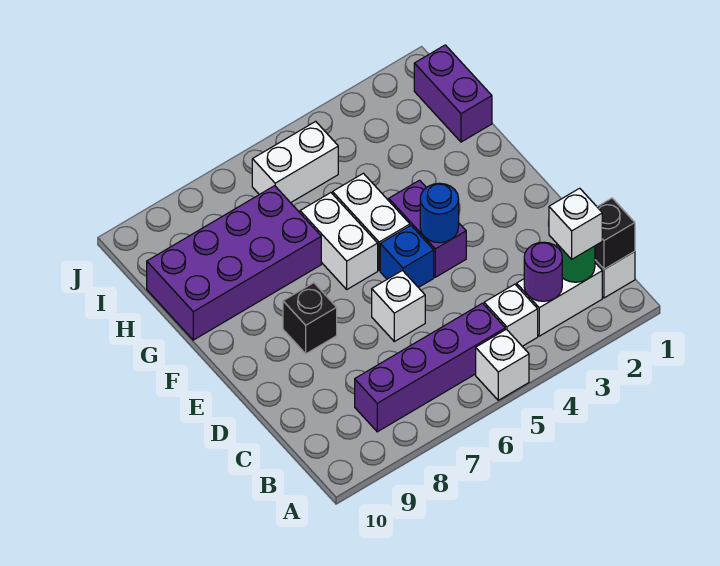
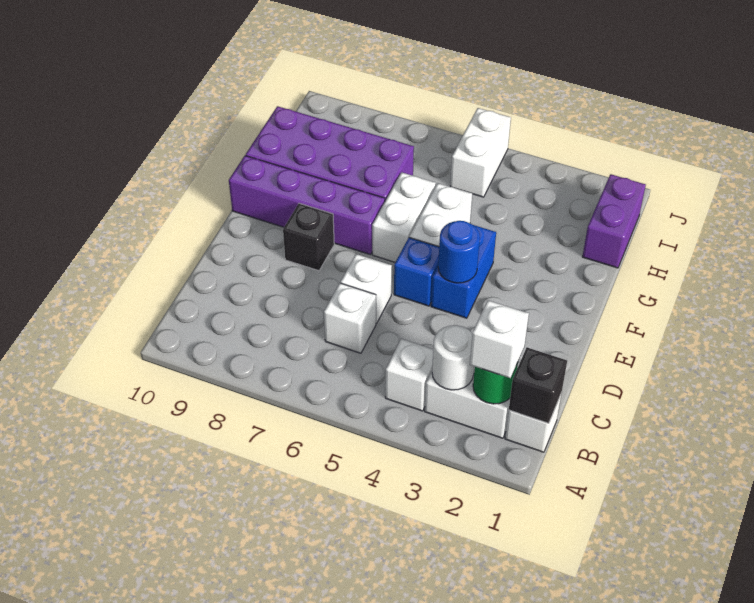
white brick A5 level 1 -> white brick C6 level 1
purple round brick B3 level 2 -> white round brick B3 level 2
purple brick B5:B8 level 1 -> purple brick F7:F10 level 1
purple brick E4:F4 level 1 -> blue brick E4:F4 level 1
white brick I5:I6 level 1 -> white brick I5:J5 level 1

